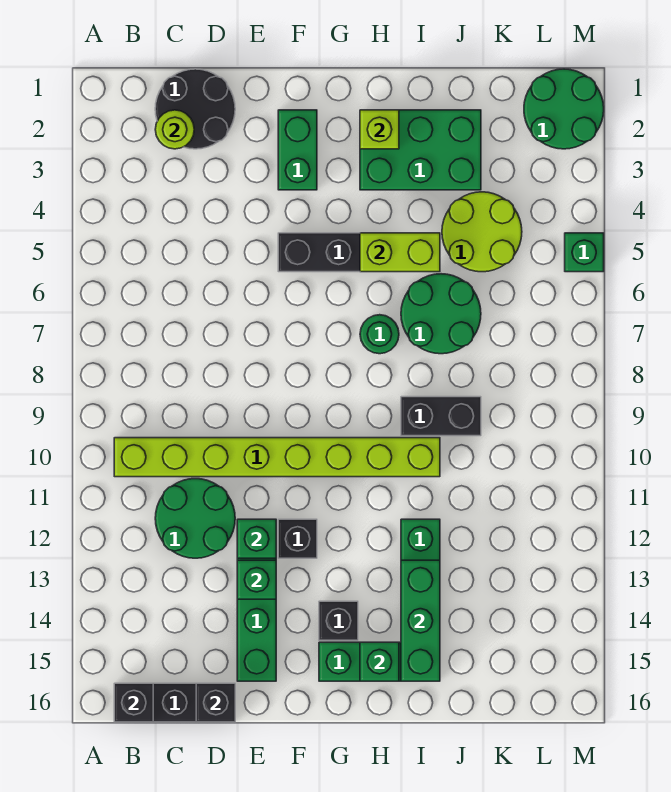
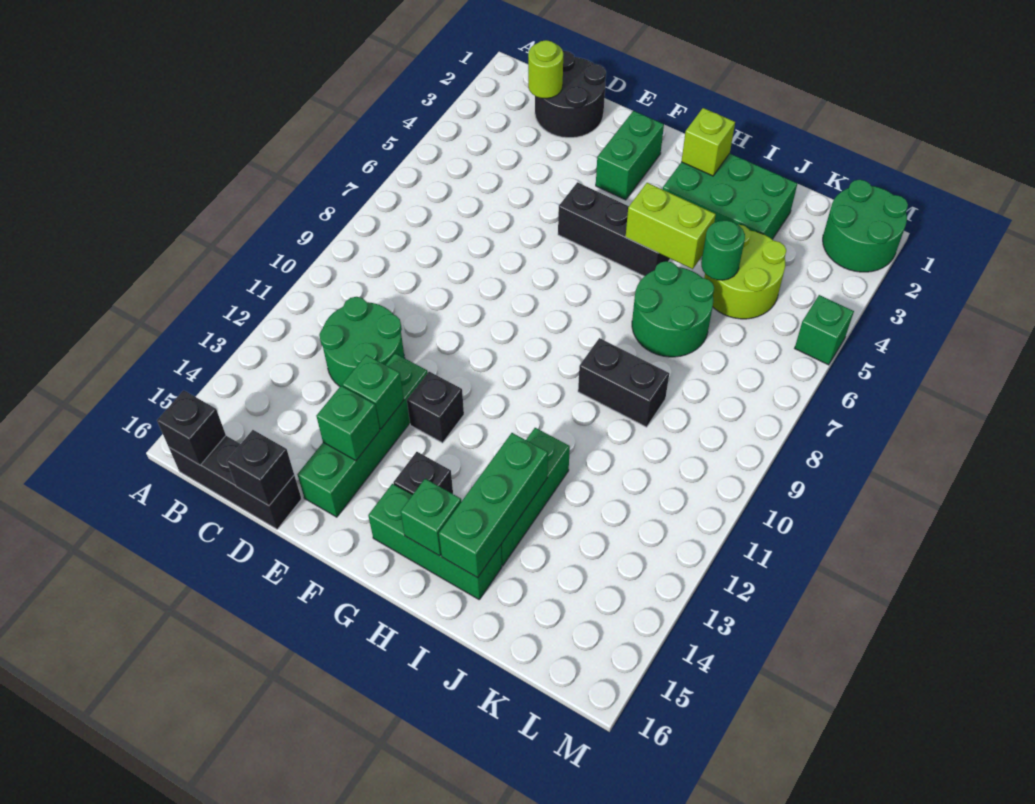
lime brick B10:I10 level 1 -> none
green brick E12 level 2 -> green brick E14 level 2
green round brick H7 level 1 -> green round brick J5 level 2

